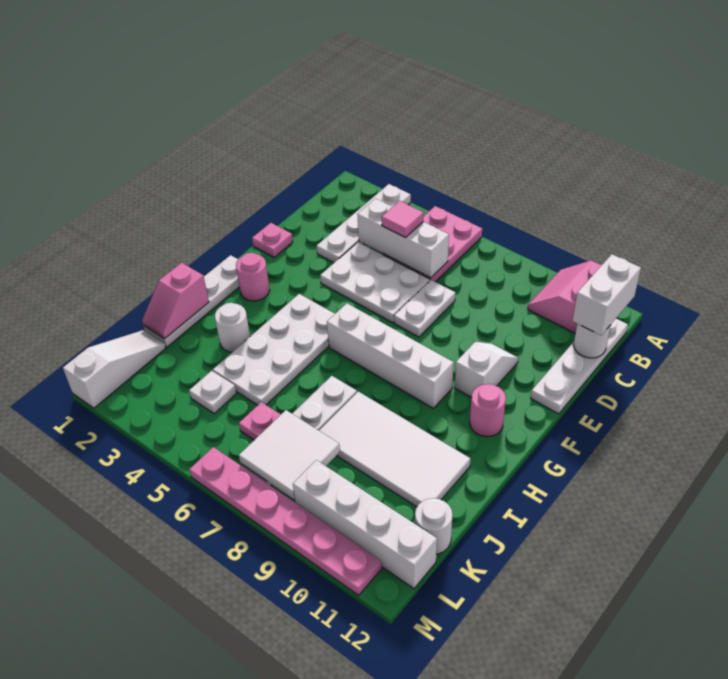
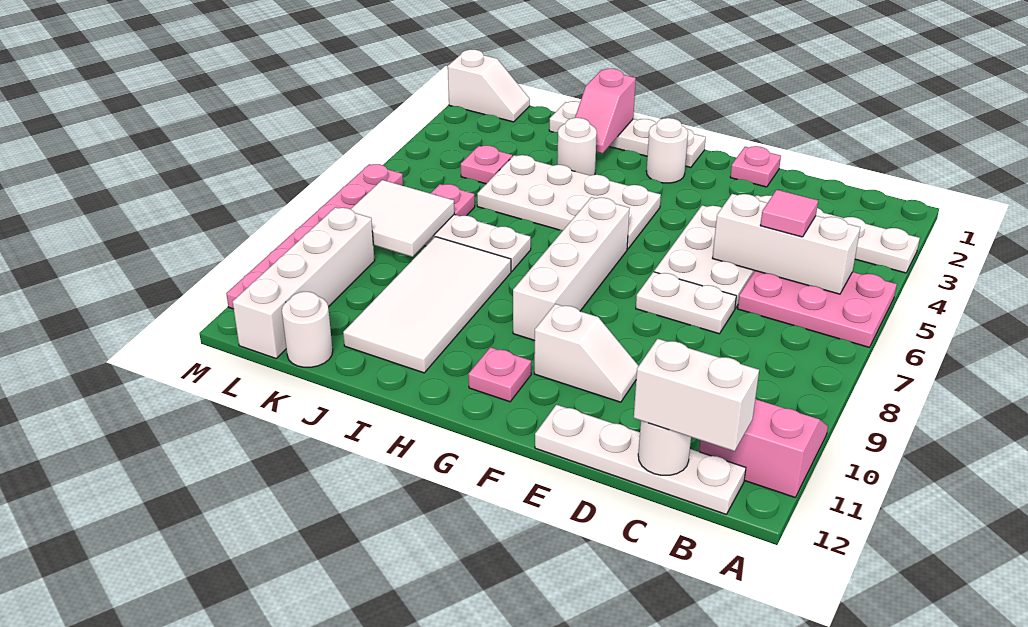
white brick C4:C6 level 2 -> white brick B5:D5 level 2
pink round brick G2 level 1 -> white round brick G2 level 1
pink round brick G11 level 1 -> pink plate G11 level 1
pink slope I1:J1 level 2 top I -> pink slope I1:I2 level 2 top 1
white slope K1:M1 level 1 top M -> white slope L1:M1 level 1 top M
white plate K4 level 1 -> pink plate K4 level 1

